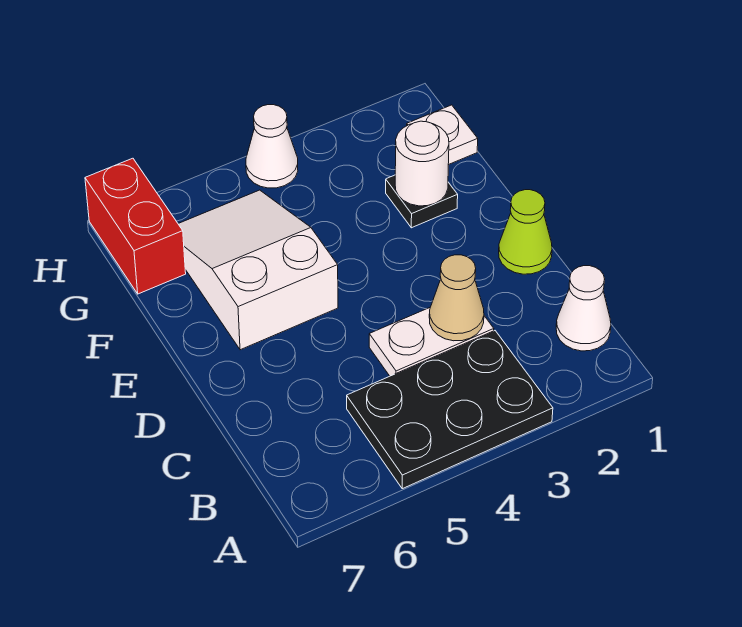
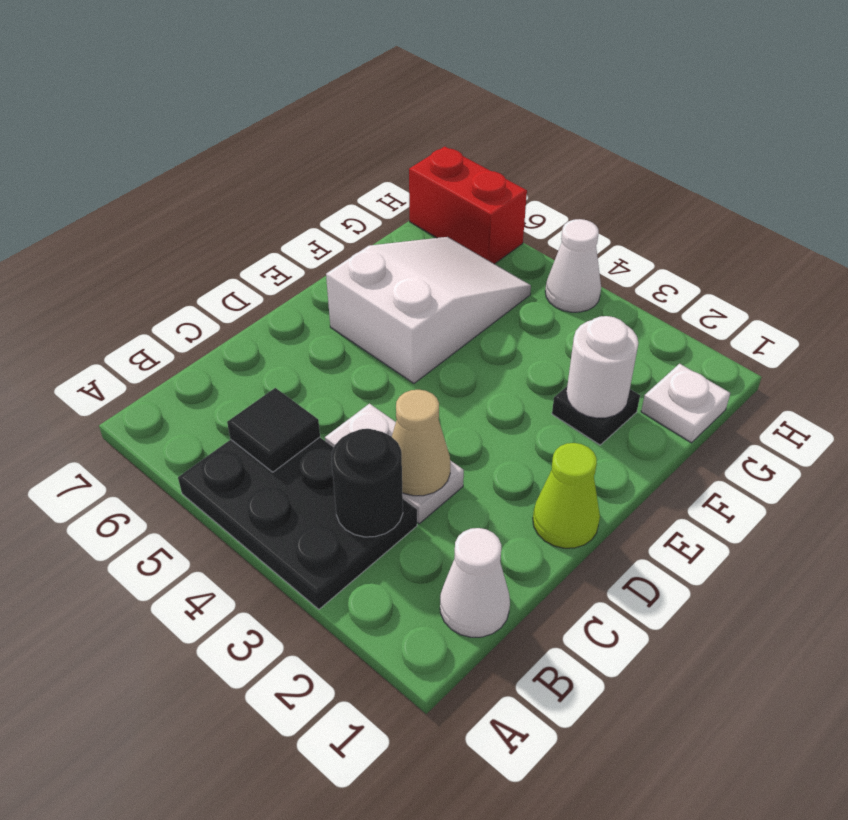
none -> black round brick B3 level 2
none -> black tile B5 level 2
red brick G7:H7 level 1 -> red brick H6:H7 level 1

